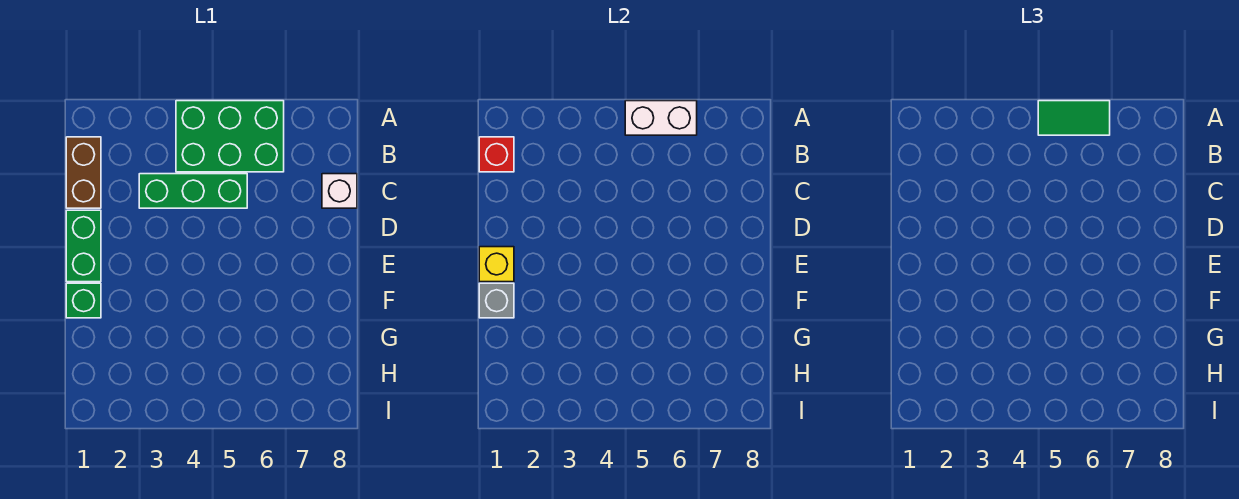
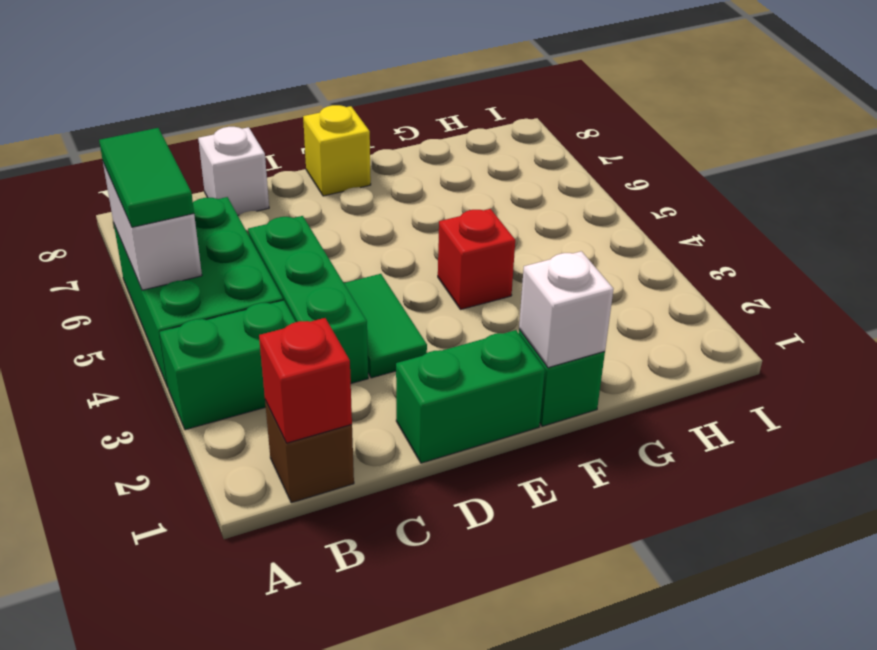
none -> green brick A3:B3 level 1
brown brick B1:C1 level 1 -> brown brick B1 level 1
none -> green tile D3:D4 level 1
yellow brick E1 level 2 -> yellow brick E8 level 1
grey brick F1 level 2 -> white brick F1 level 2
none -> red brick F4 level 1

